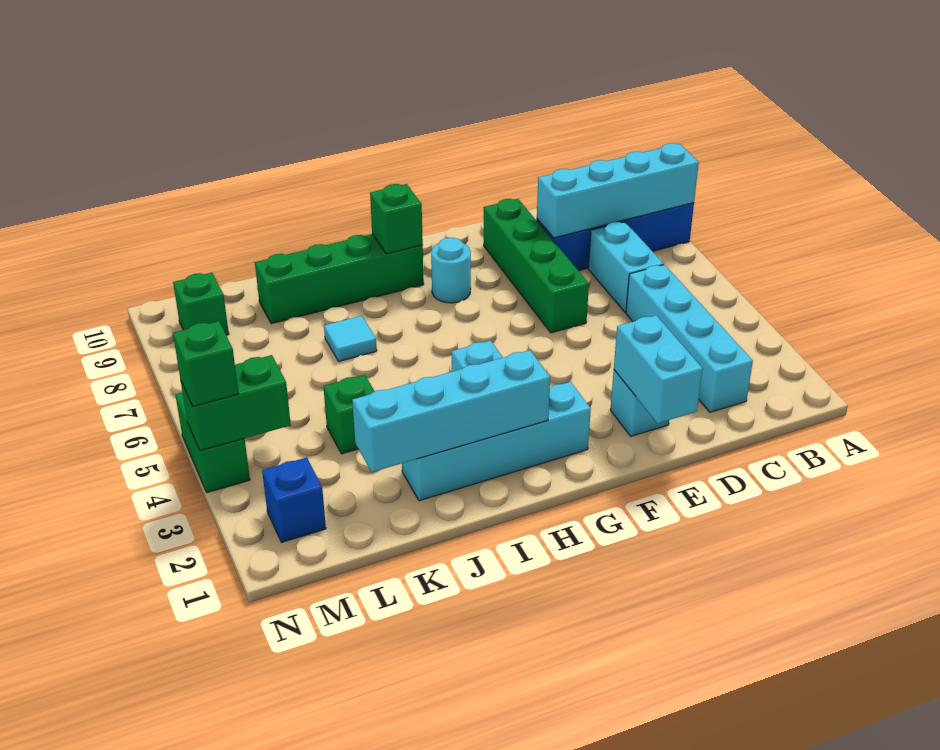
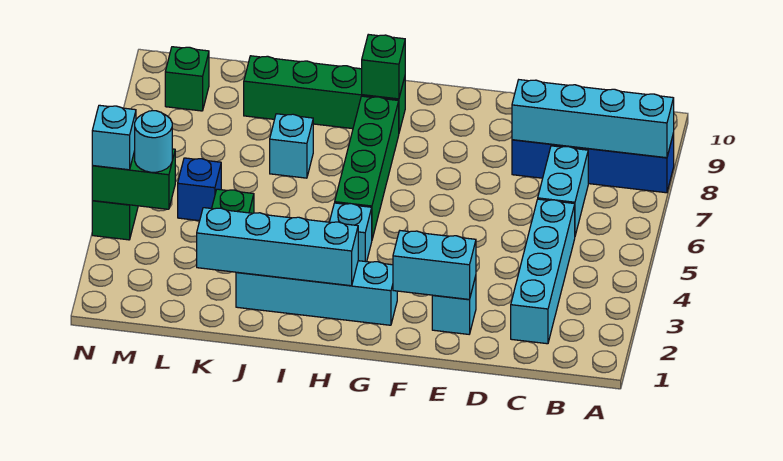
cyan brick E1:E2 level 2 -> cyan brick E2:F2 level 2
green brick E6:E9 level 1 -> green brick H5:H8 level 1
cyan round brick G8 level 1 -> cyan round brick M4 level 3
cyan tile J7 level 1 -> cyan brick J7 level 1
blue brick M2 level 1 -> blue brick L5 level 1
green brick N4 level 3 -> cyan brick N4 level 3

